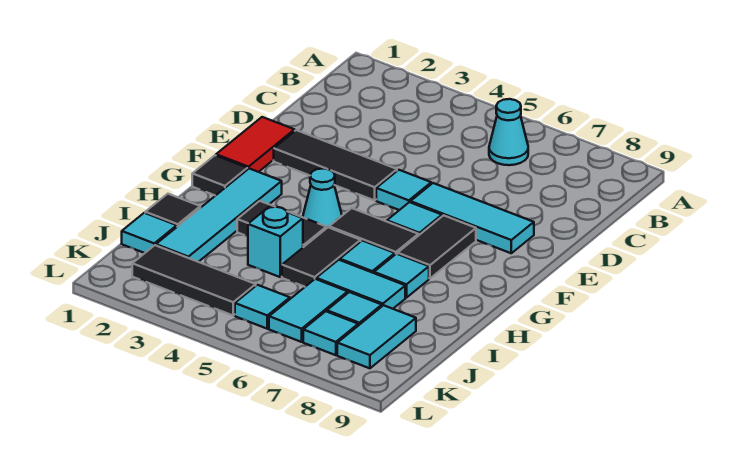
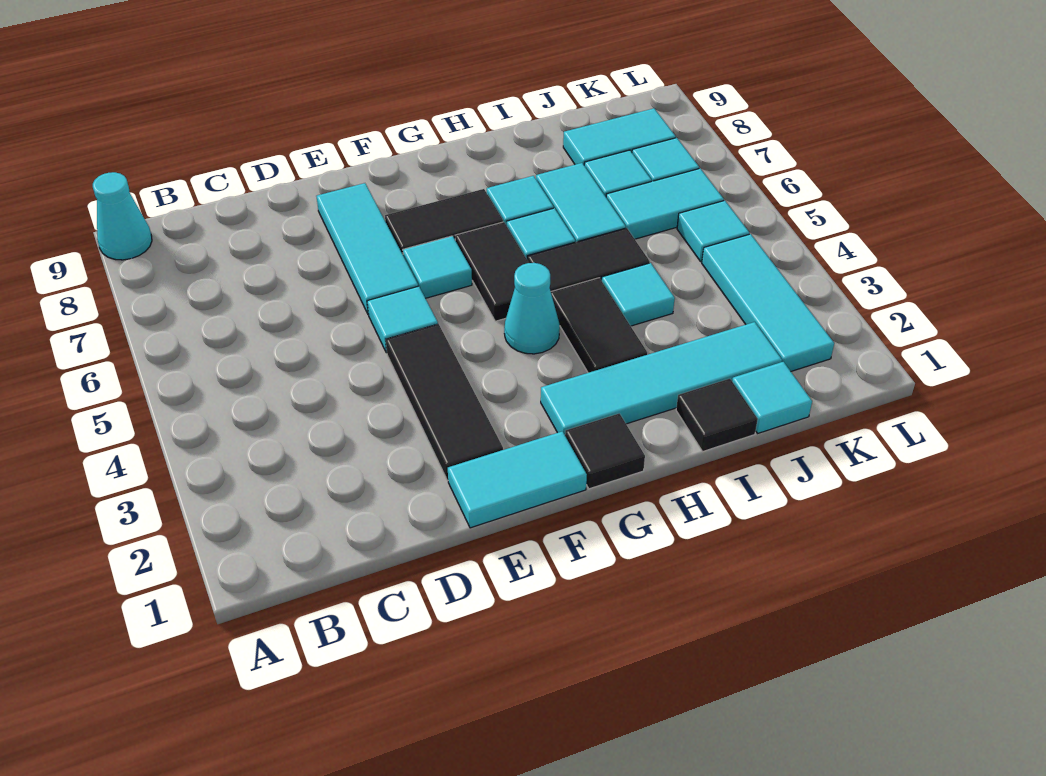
cyan cone B6 level 1 -> cyan cone A9 level 1
red tile E1:F1 level 1 -> cyan tile E1:F1 level 1
cyan brick I4 level 1 -> cyan tile I4 level 1
black tile K2:K4 level 1 -> cyan tile K2:K4 level 1

